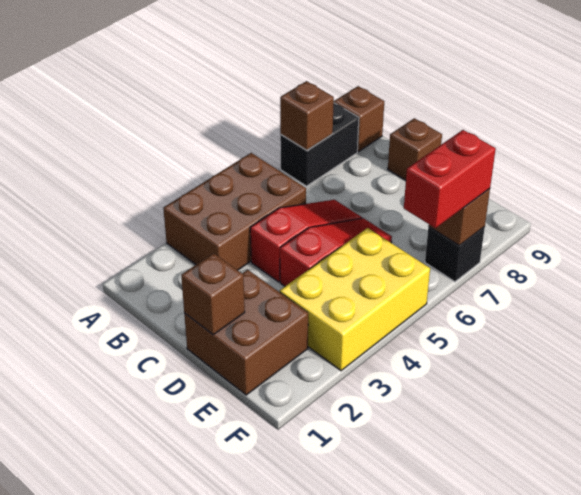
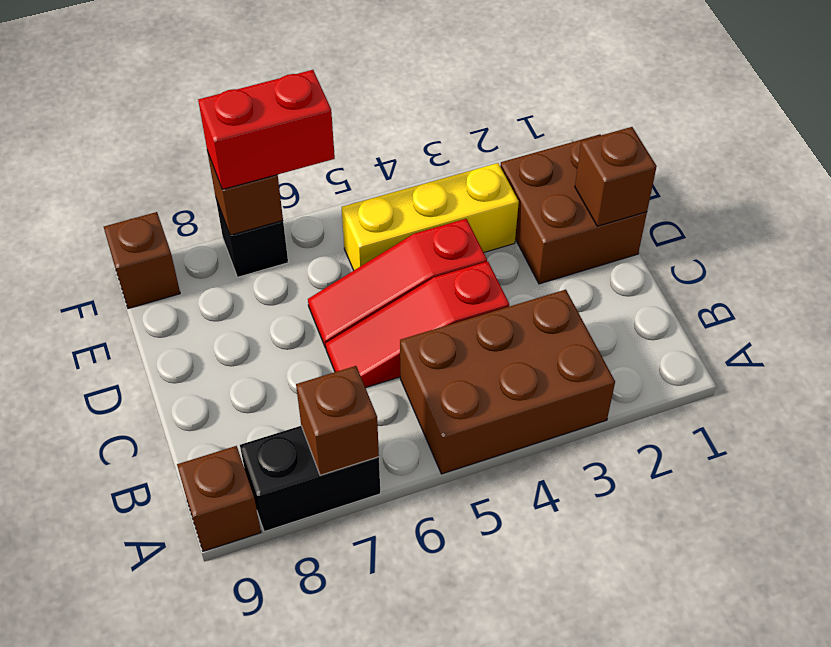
brown brick C9 level 1 -> brown brick F9 level 1
yellow brick E3:F5 level 1 -> yellow brick E3:E5 level 1

